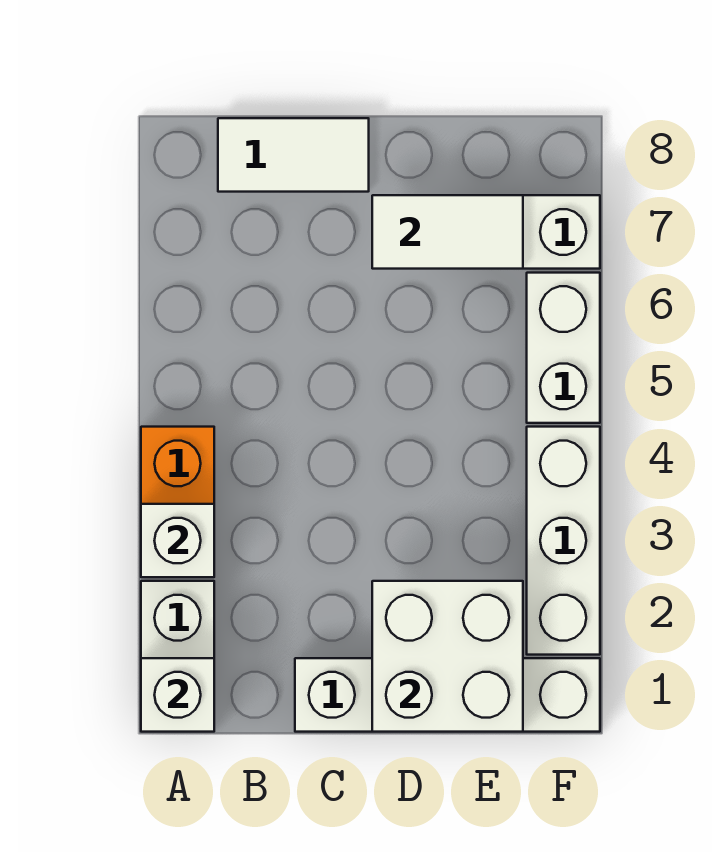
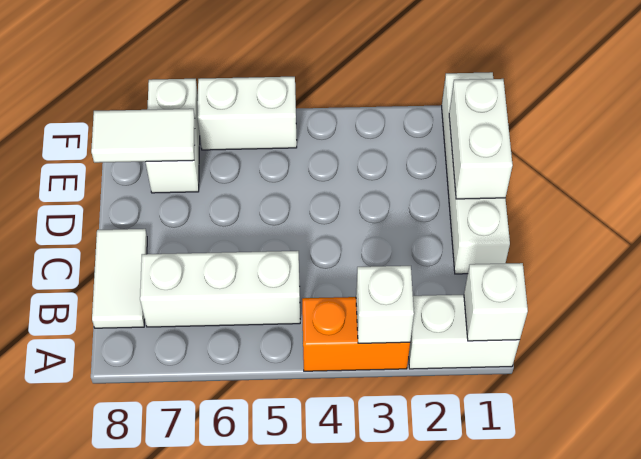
white brick D1:E2 level 2 -> white brick D1:E1 level 2
white tile D7:E7 level 2 -> white tile E7:E8 level 2
white brick F2:F4 level 1 -> white brick B5:B7 level 1

